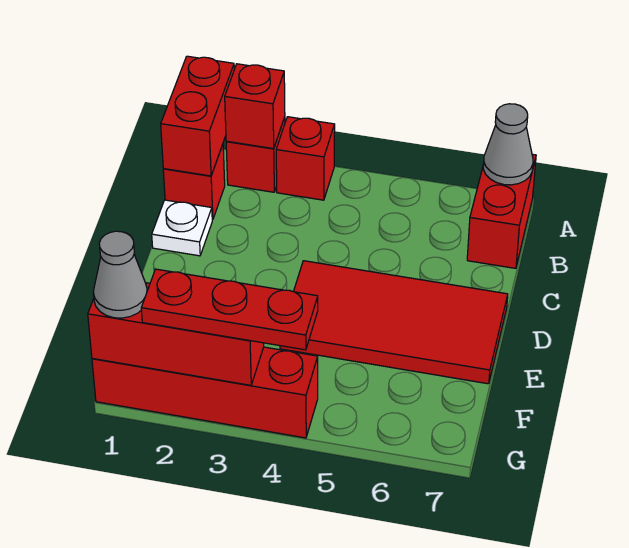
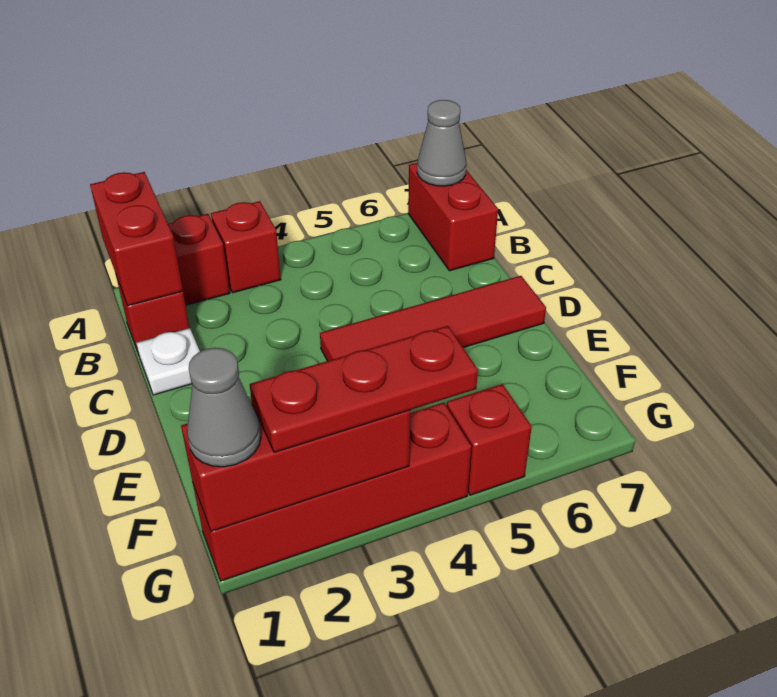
red brick A2 level 2 -> red brick G5 level 1
red tile D4:E7 level 1 -> red tile D4:D7 level 1

